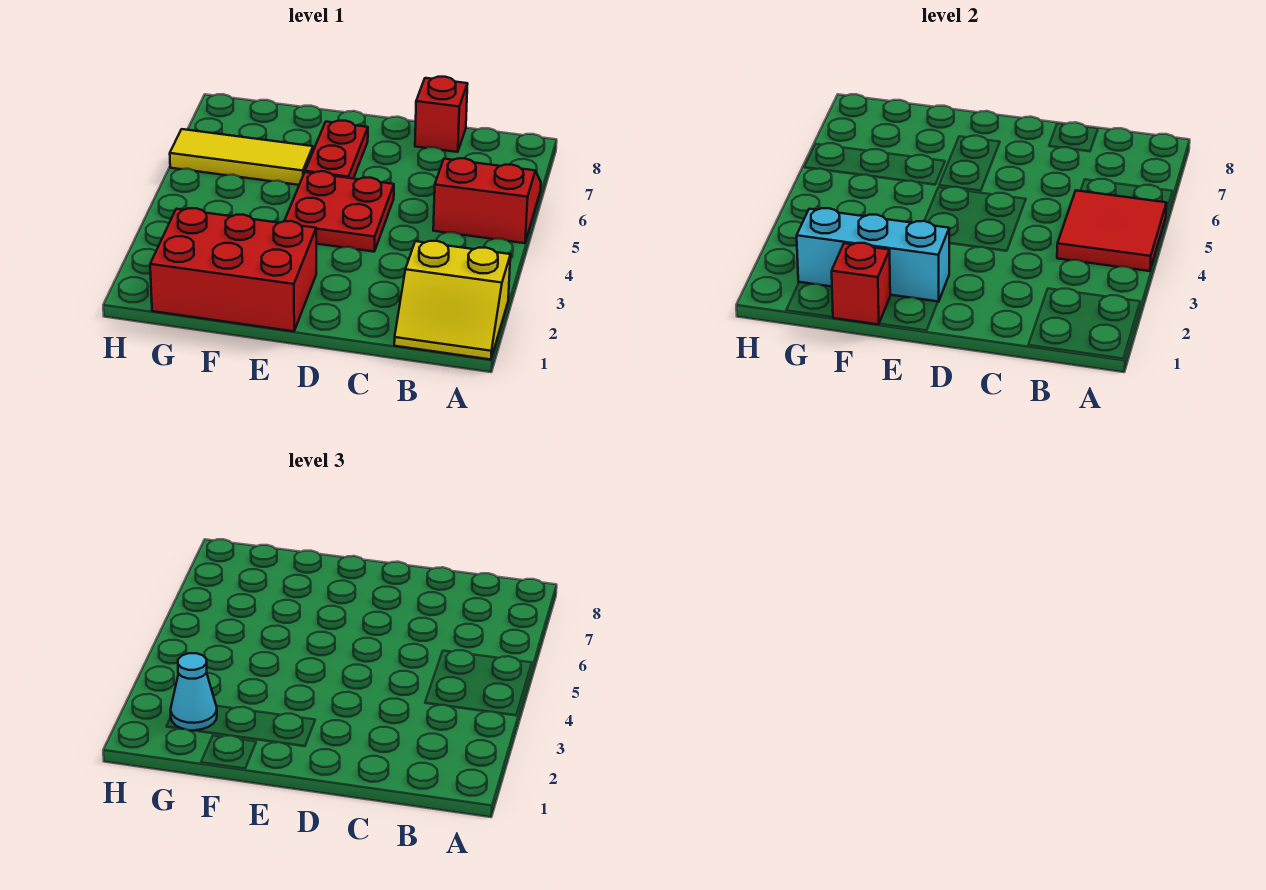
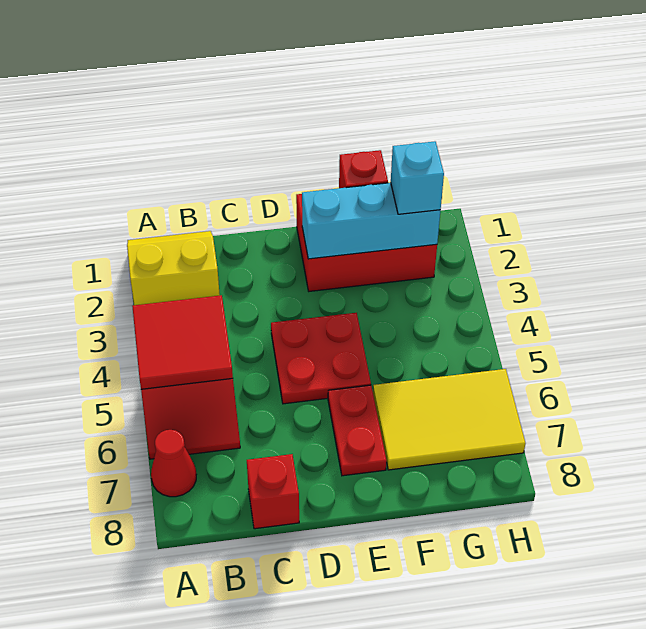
none -> red cone A7 level 1
yellow tile F6:H6 level 1 -> yellow tile F6:H7 level 1
cyan cone G2 level 3 -> cyan brick G2 level 3

